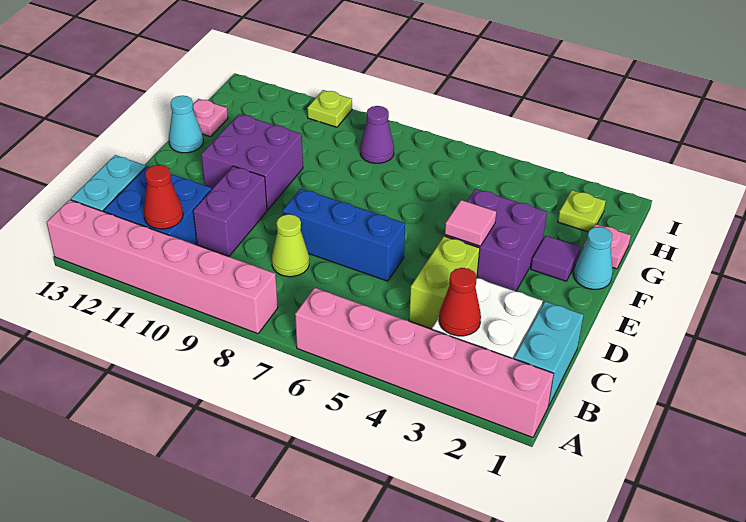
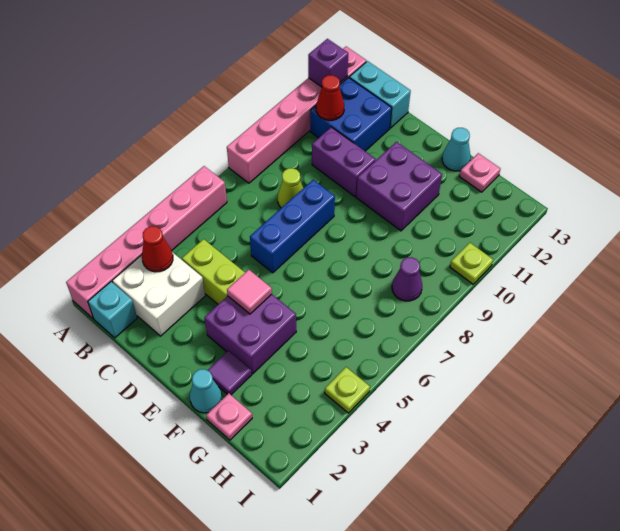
none -> purple brick A12 level 2
cyan brick B1:C1 level 1 -> cyan brick B1 level 1
lime plate H2 level 1 -> lime plate I4 level 1

